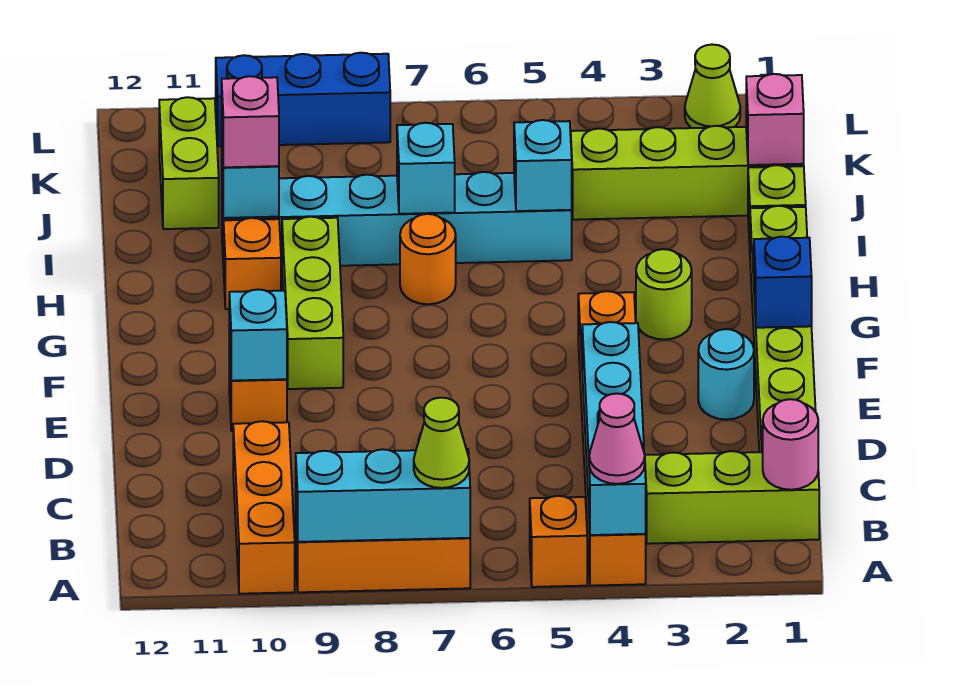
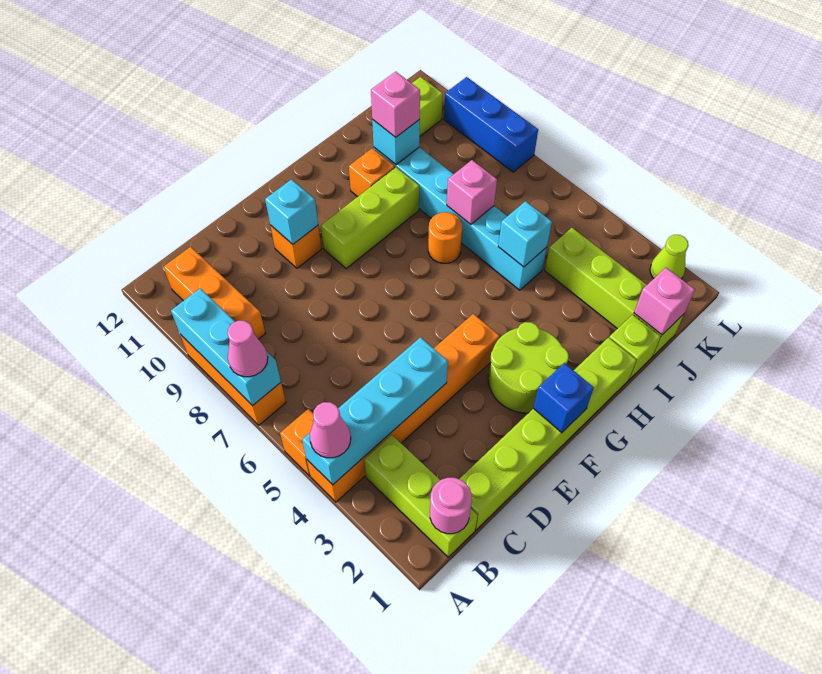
lime cone A7 level 3 -> pink cone A7 level 3
orange brick A10:C10 level 1 -> orange brick B9:B11 level 1
cyan round brick E2 level 1 -> none
lime round brick G3 level 1 -> lime round brick F2:G3 level 1
cyan brick I7 level 2 -> pink brick I7 level 2

